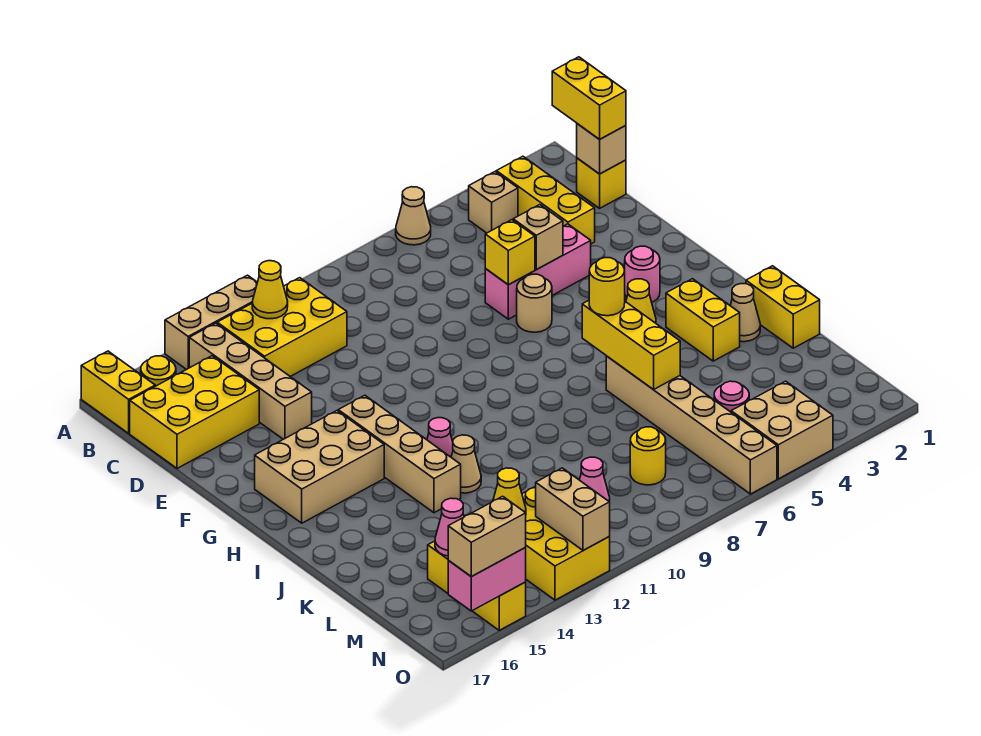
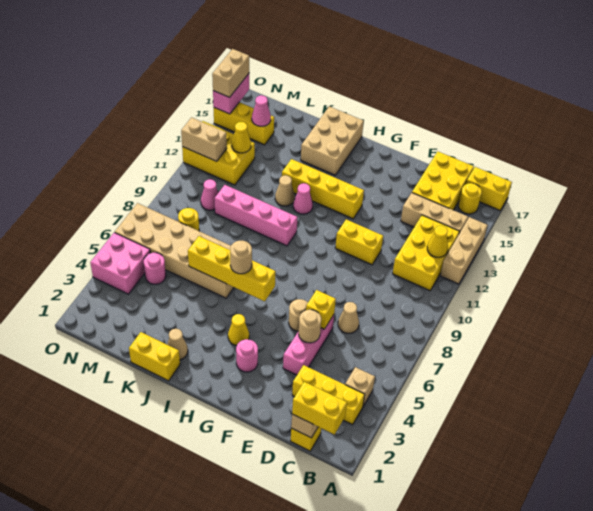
tan cone A6 level 1 -> tan cone D7 level 1
tan brick B14:E14 level 1 -> tan brick B14:D14 level 1
tan brick E5 level 2 -> tan round brick E5 level 2
tan brick G13:J13 level 1 -> yellow brick G13:J13 level 1
tan brick G14:H16 level 1 -> tan brick I15:J17 level 1
yellow brick I3:J3 level 1 -> yellow brick E11:F11 level 1
yellow brick I6:K6 level 2 -> yellow brick H6:K6 level 2
yellow round brick I6 level 3 -> tan round brick I6 level 3
none -> pink brick I10:L10 level 1
tan brick J6:O6 level 1 -> tan brick J6:O7 level 1
tan brick N4:O5 level 1 -> pink brick N4:O5 level 1

